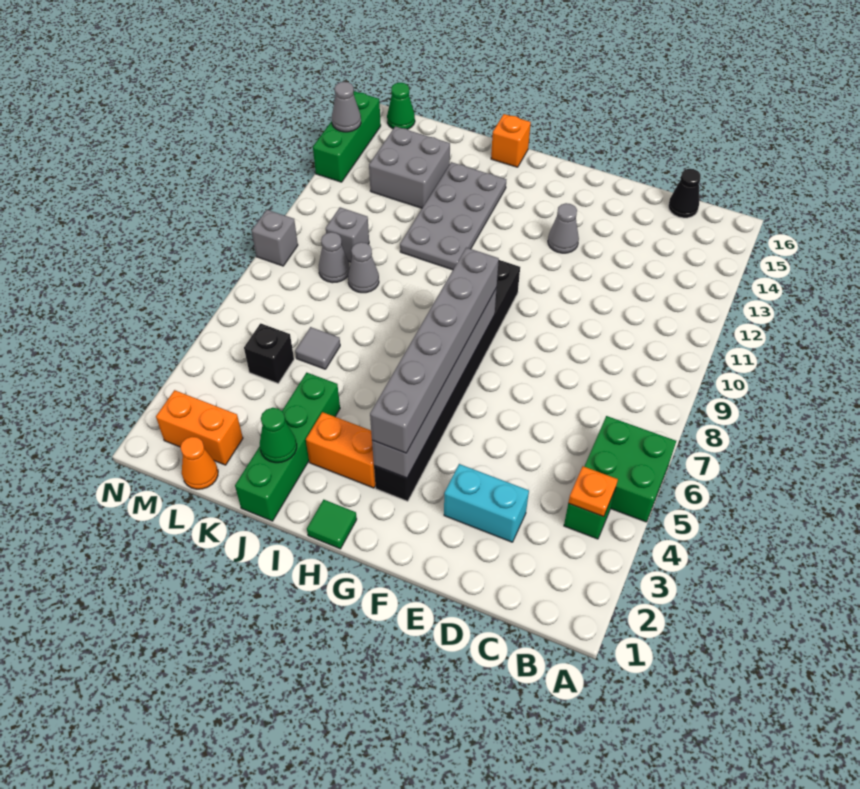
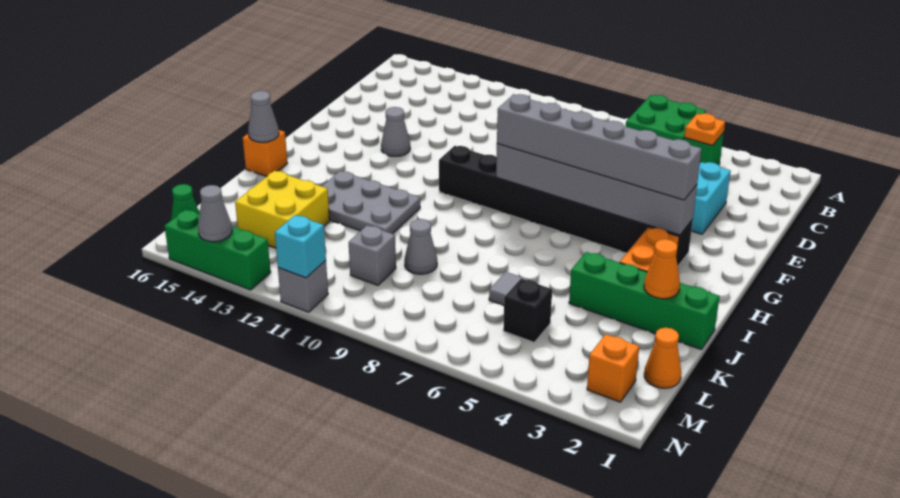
black cone C16 level 1 -> none
green tile H1 level 1 -> none
grey plate I11:J14 level 1 -> grey plate I11:J13 level 1
green cone J2 level 2 -> orange cone J2 level 2
grey brick K13:L14 level 1 -> yellow brick K13:L14 level 1
orange brick L2:M2 level 1 -> orange brick M2 level 1
grey cone L9 level 1 -> grey cone I16 level 2
grey brick N9 level 1 -> grey brick N11 level 1
none -> cyan brick N11 level 2

